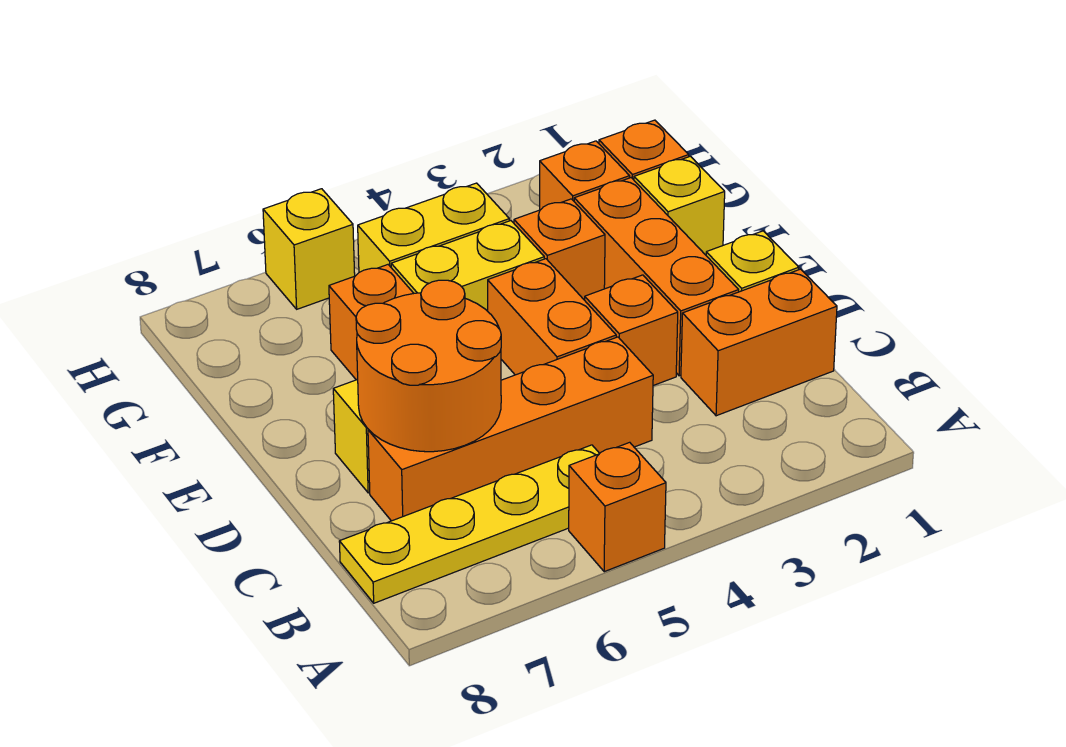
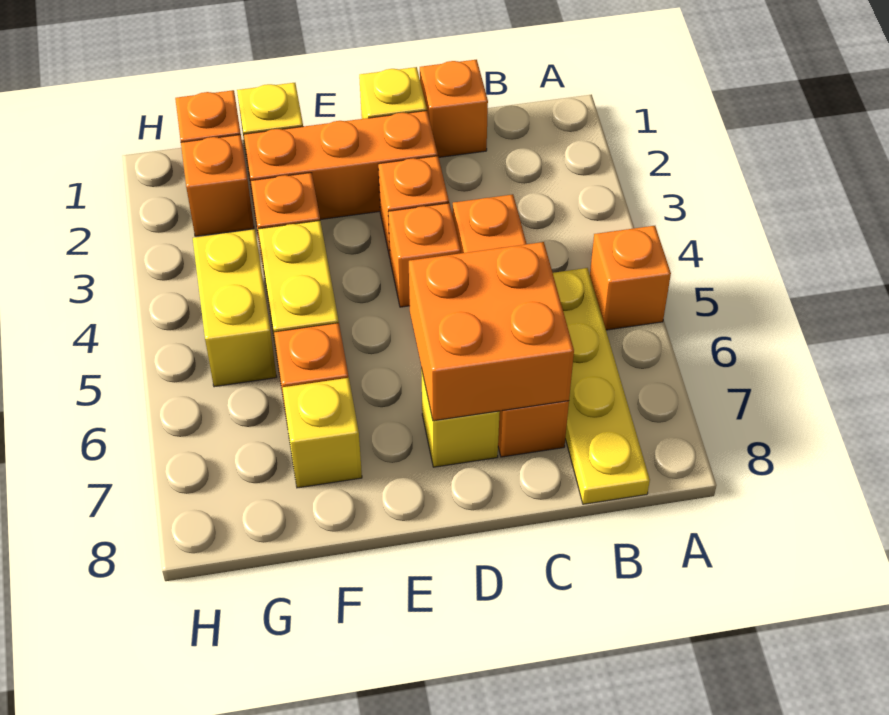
orange brick C1:C2 level 1 -> orange brick C1 level 1
orange round brick C6:D7 level 2 -> orange brick C6:D7 level 2
orange brick D4:E4 level 1 -> orange brick D4 level 1
yellow brick H6 level 1 -> yellow brick F7 level 1

